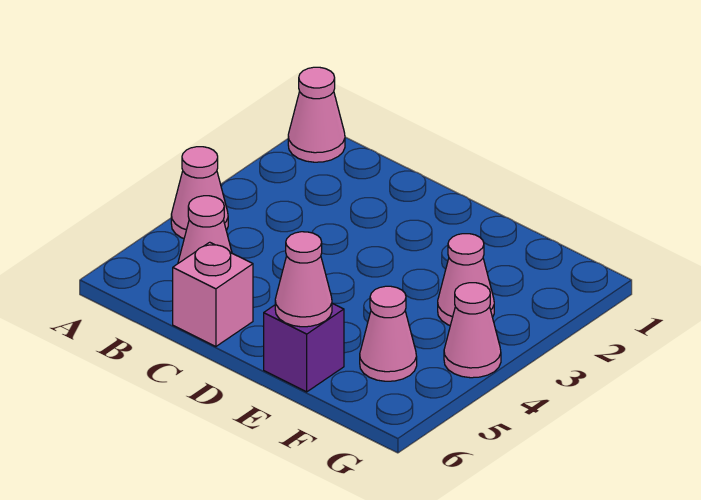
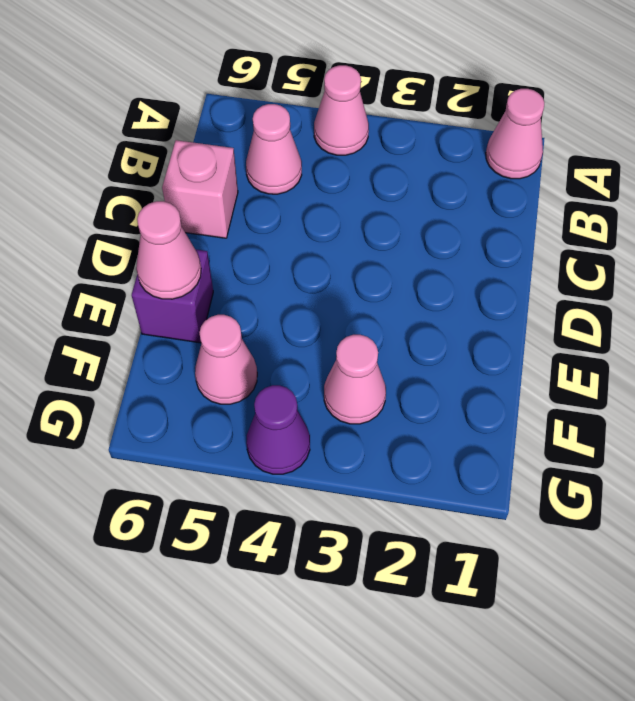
pink cone G4 level 1 -> purple cone G4 level 1

